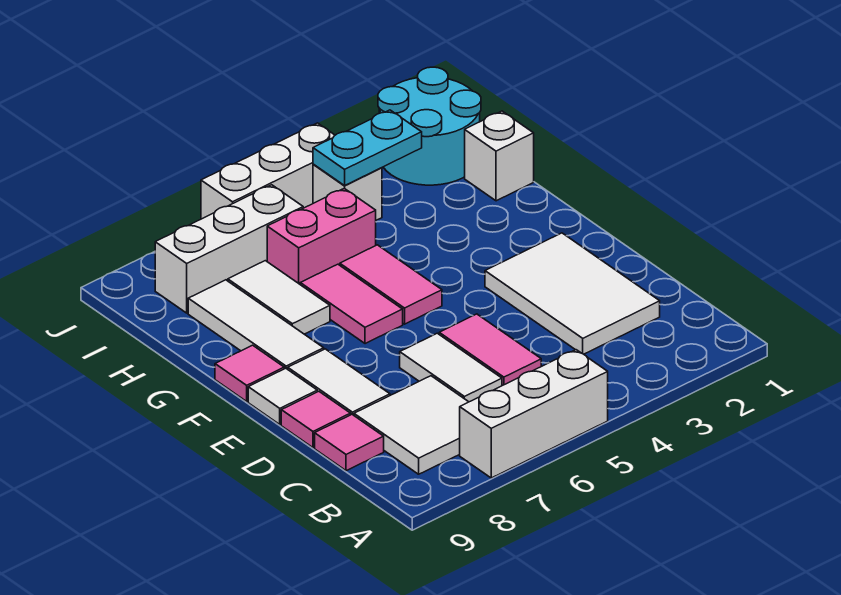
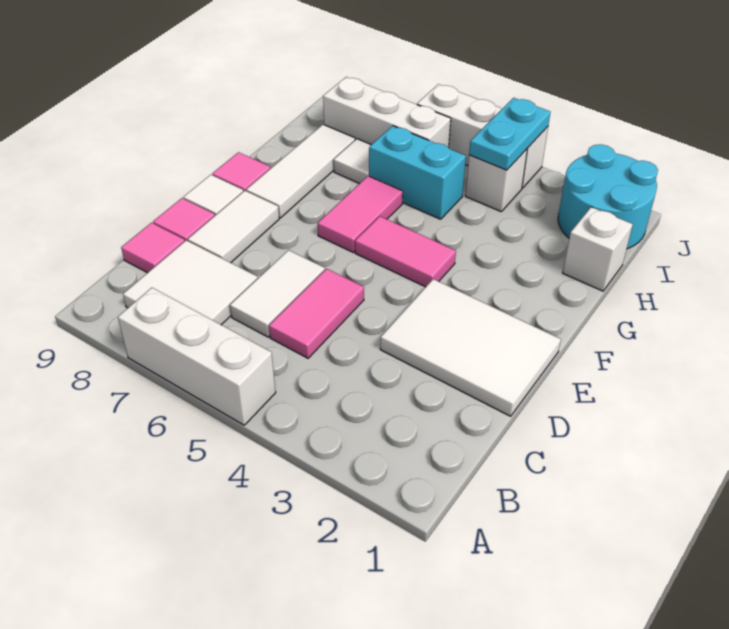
white tile C2:E3 level 1 -> white tile D1:E3 level 1
pink tile F5:G5 level 1 -> pink tile F4:F5 level 1
white tile G7:H7 level 1 -> white tile H7 level 1
pink brick H5:H6 level 1 -> cyan brick H5:H6 level 1
cyan plate I3:I4 level 2 -> cyan plate I4:J4 level 2

